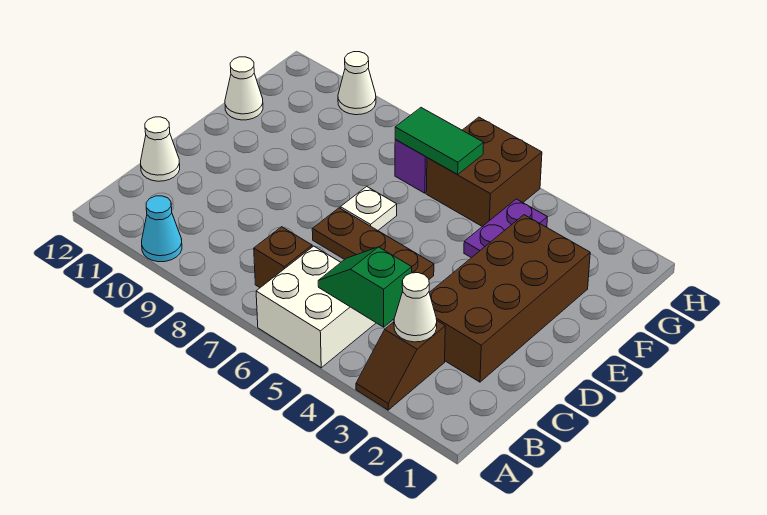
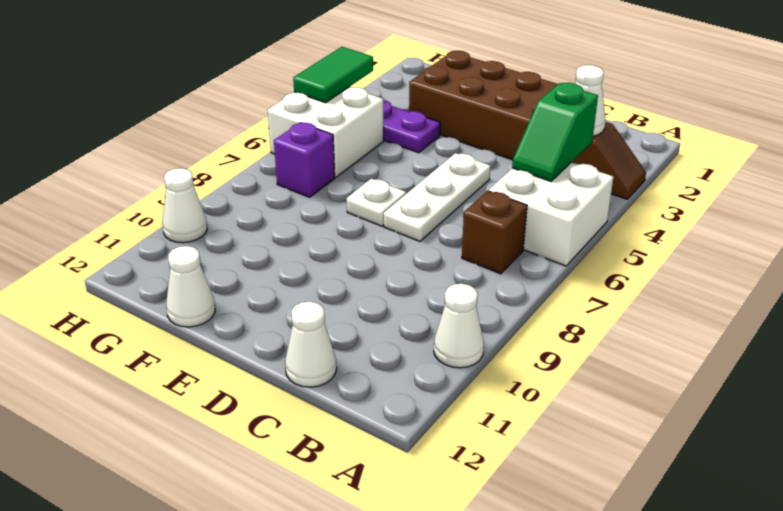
cyan cone A10 level 1 -> white cone A10 level 1
brown plate D5:D7 level 1 -> white plate D5:D7 level 1
brown brick G5:H6 level 1 -> white brick G5:H6 level 1
green tile G6:G7 level 2 -> green tile H4:H5 level 2

